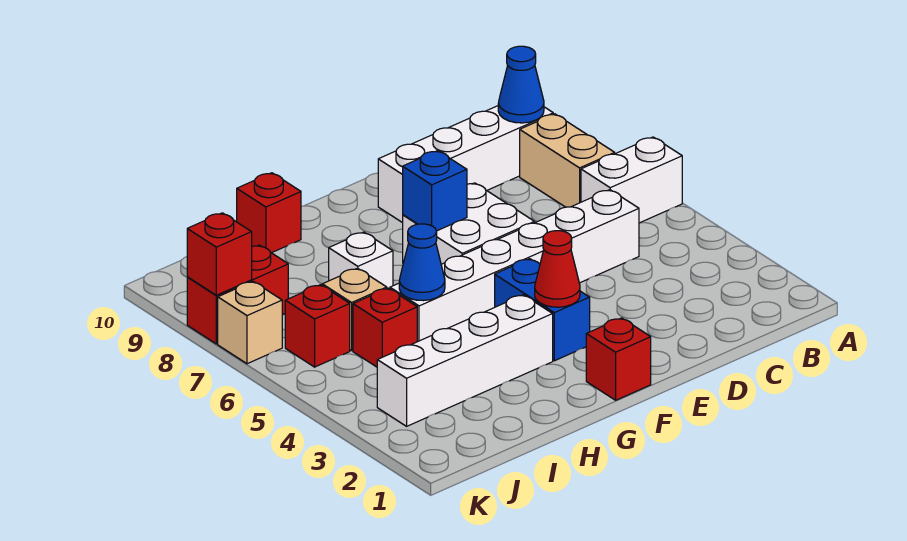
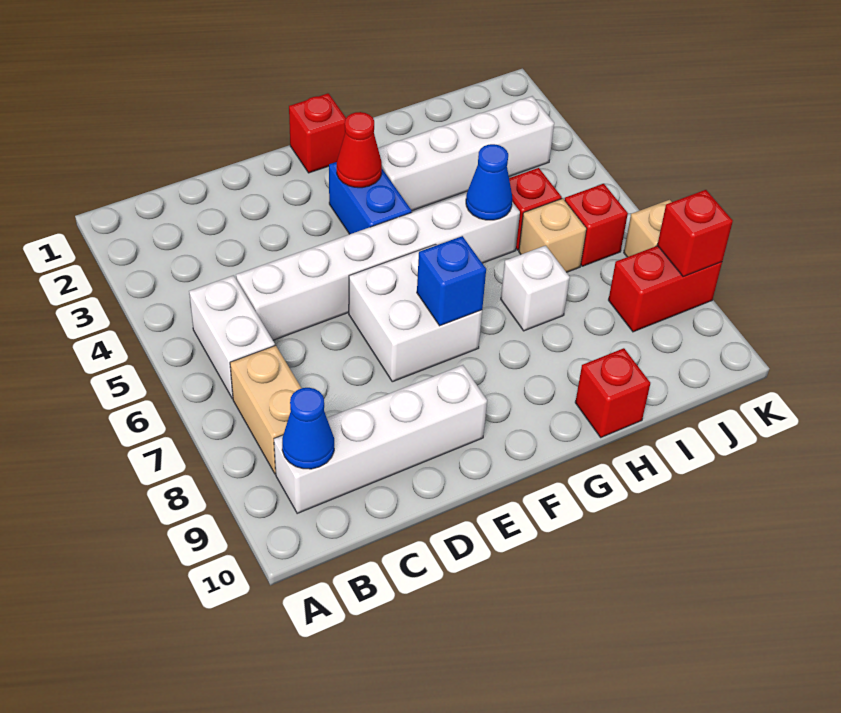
white brick A6:B6 level 1 -> white brick B5:B6 level 1

